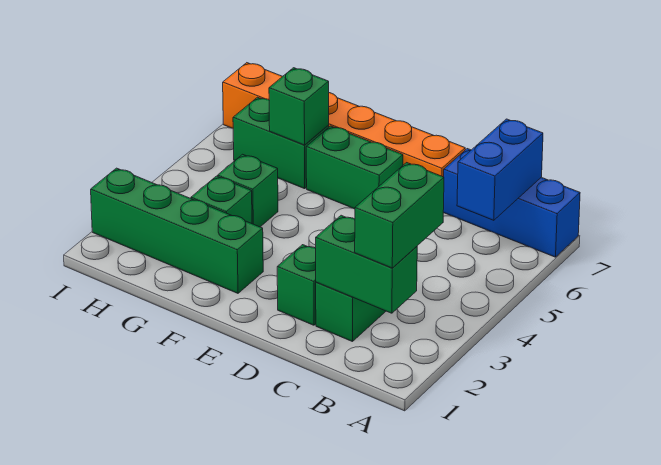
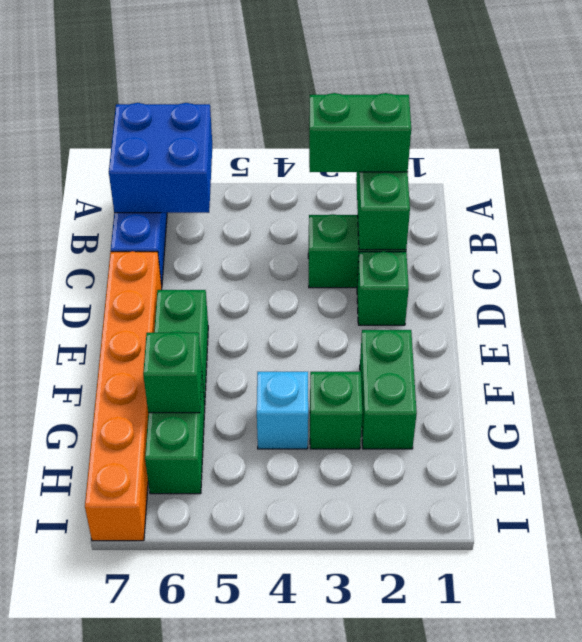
blue brick B6:B7 level 2 -> blue brick A6:B7 level 2
green brick F2:I2 level 1 -> green brick F2:G2 level 1
green brick G4 level 1 -> cyan brick G4 level 1

